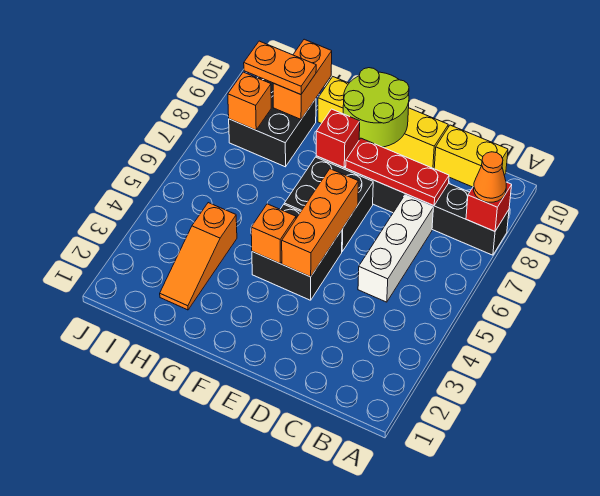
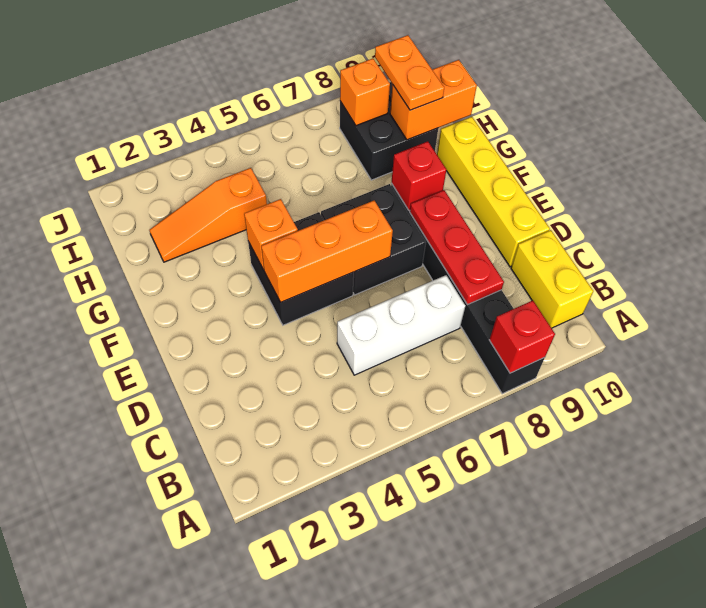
orange cone A8 level 3 -> none
lime round brick E9:F10 level 2 -> none

